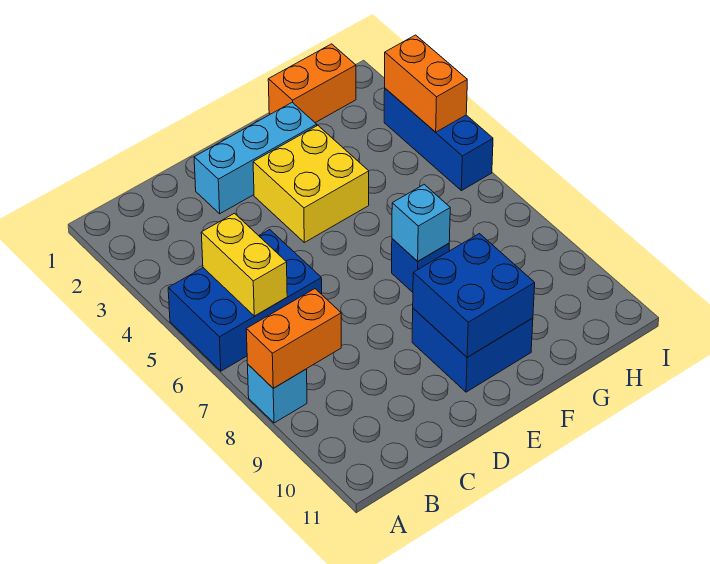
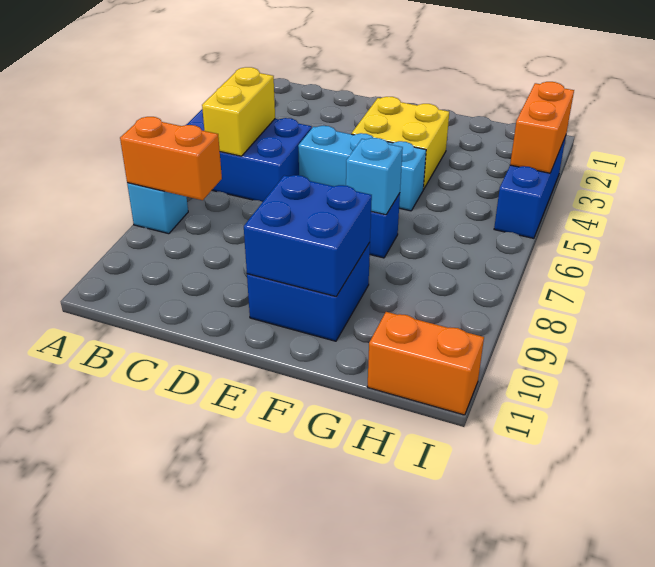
cyan brick D2:F2 level 1 -> cyan brick D5:F5 level 1
orange brick G1:H1 level 1 -> orange brick H11:I11 level 1

